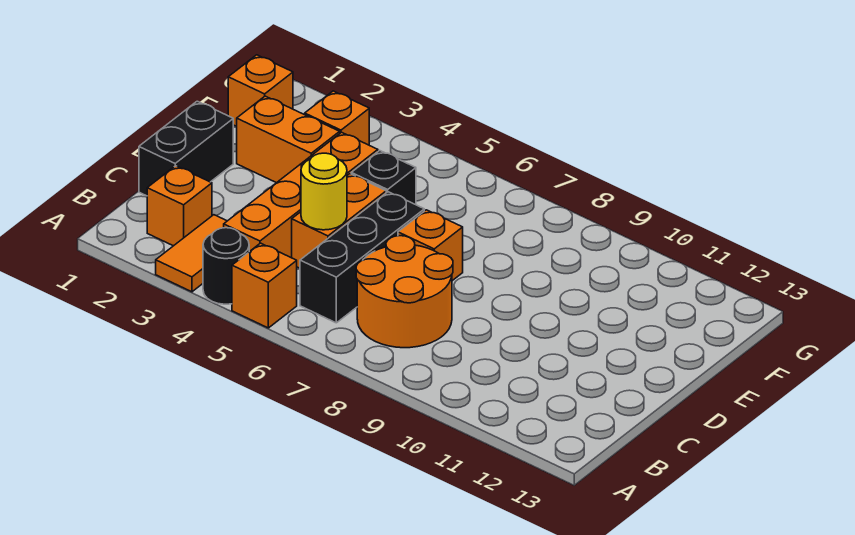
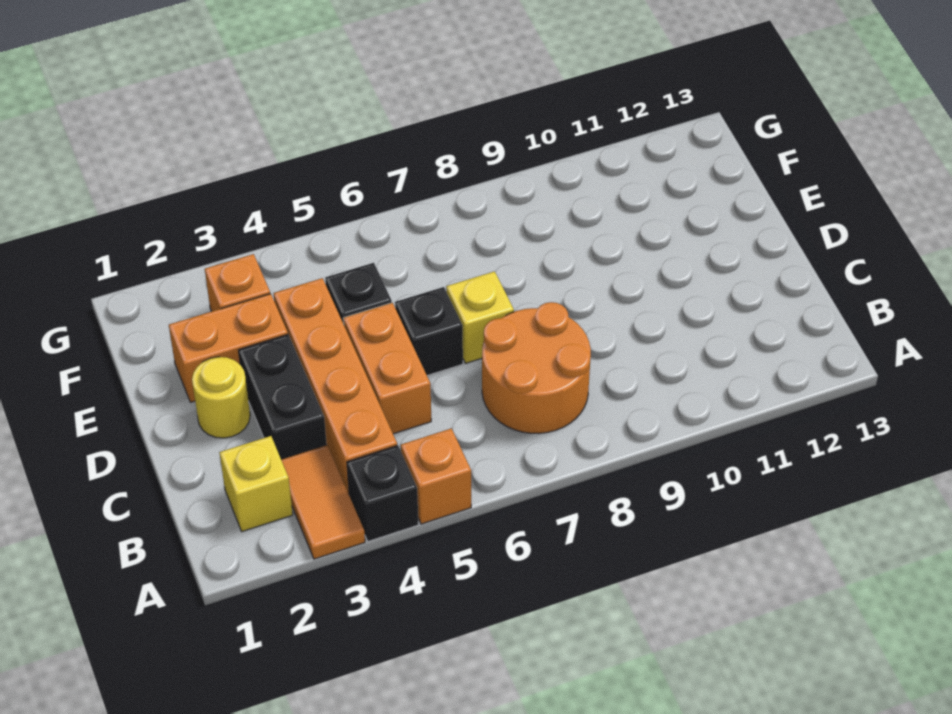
black round brick A4 level 1 -> black brick A4 level 1
orange brick B2 level 1 -> yellow brick B2 level 1
black brick B6:D6 level 1 -> black brick D6 level 1
black brick C1:D1 level 1 -> black brick C3:D3 level 1
yellow round brick C5 level 2 -> yellow round brick D2 level 1
orange brick D7 level 1 -> yellow brick D7 level 1
orange brick F1 level 1 -> none

